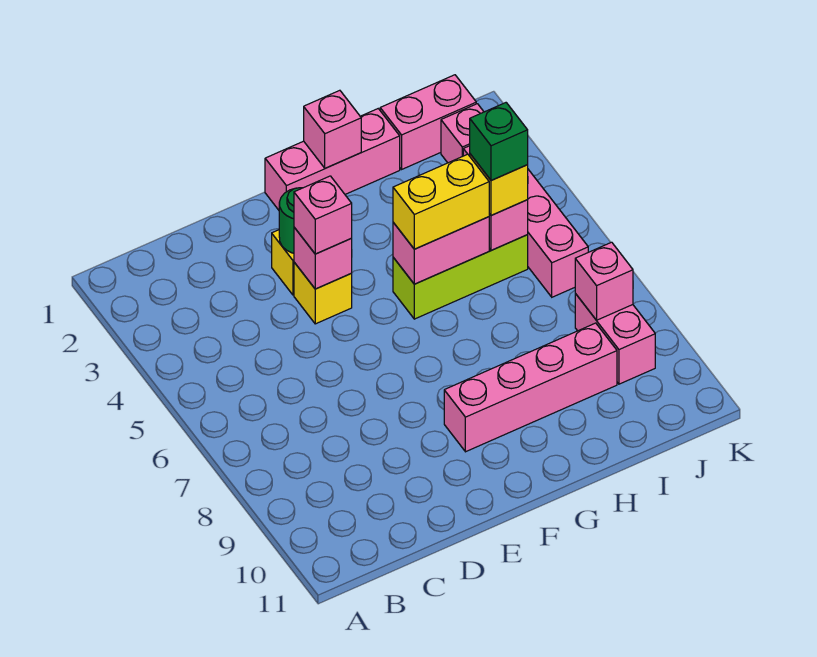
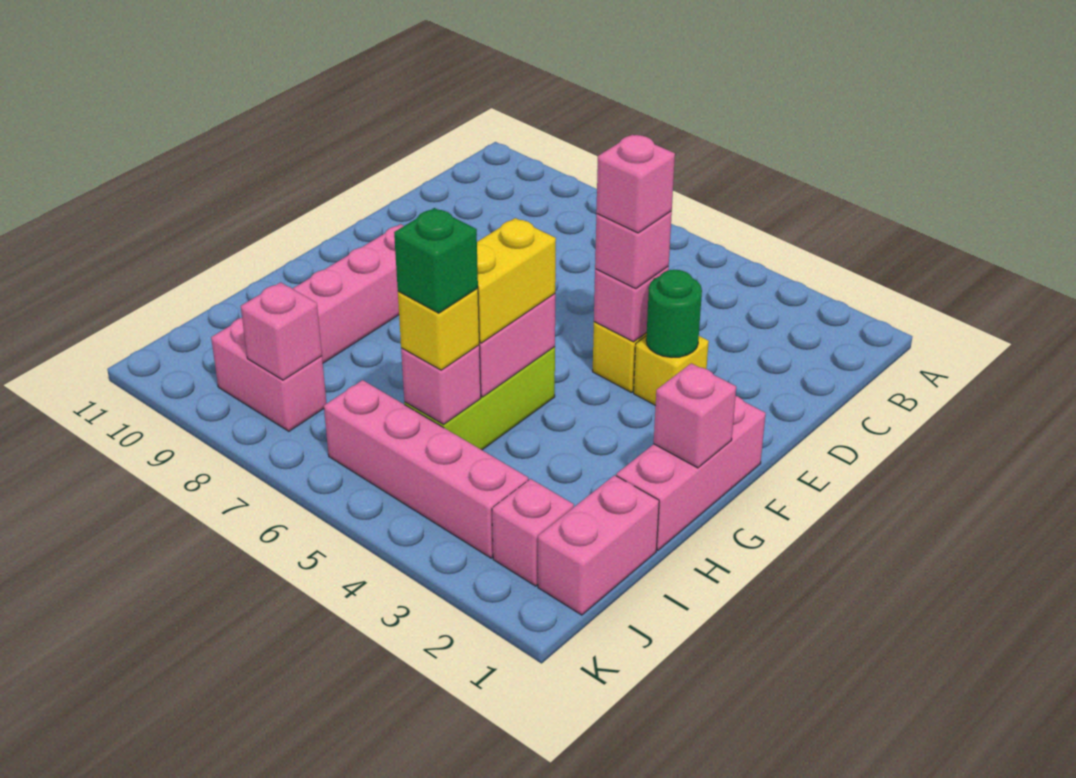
none -> pink brick E4 level 4

